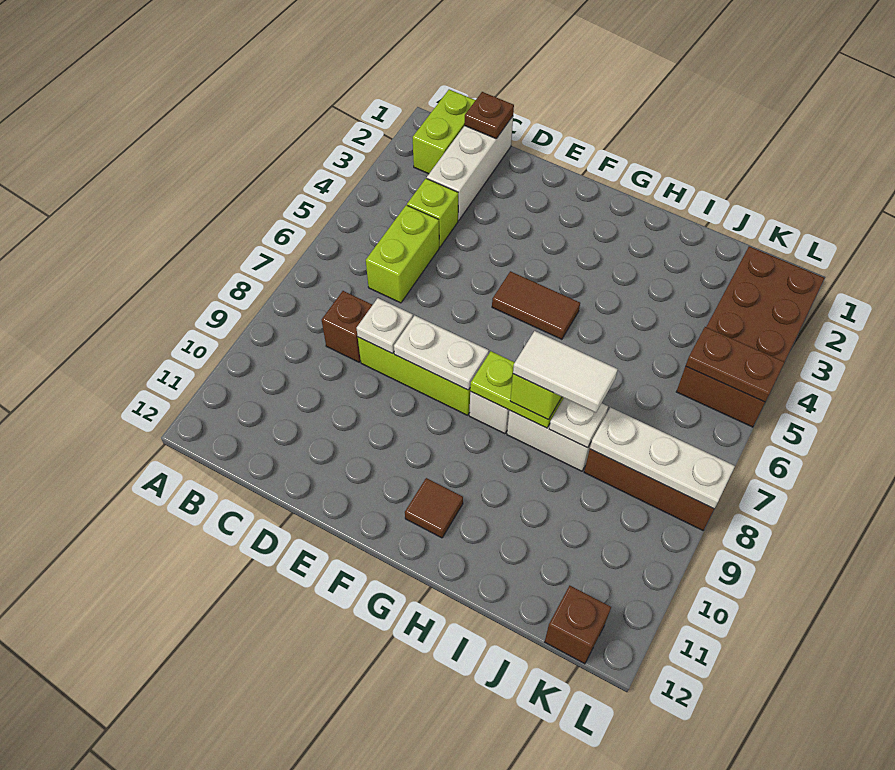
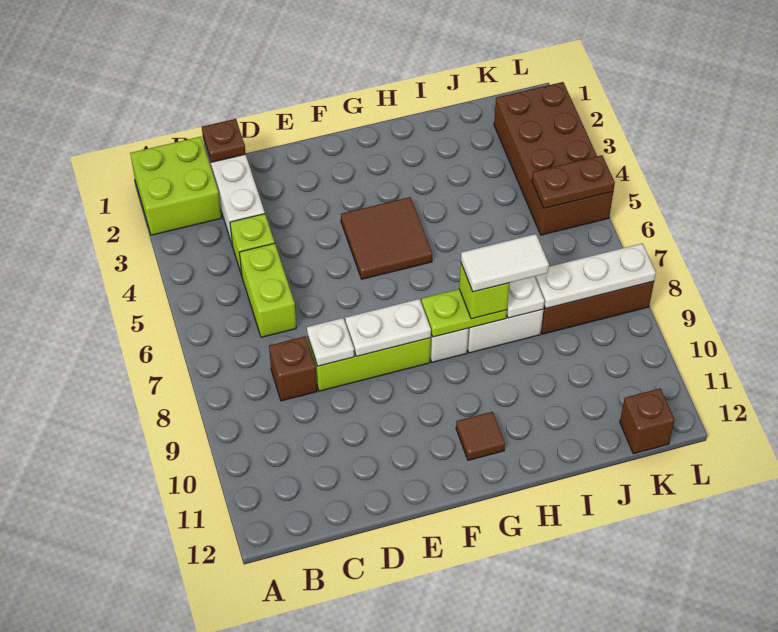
lime brick B1:B2 level 1 -> lime brick A1:B2 level 1
brown tile F5:G5 level 1 -> brown tile F4:G5 level 1

